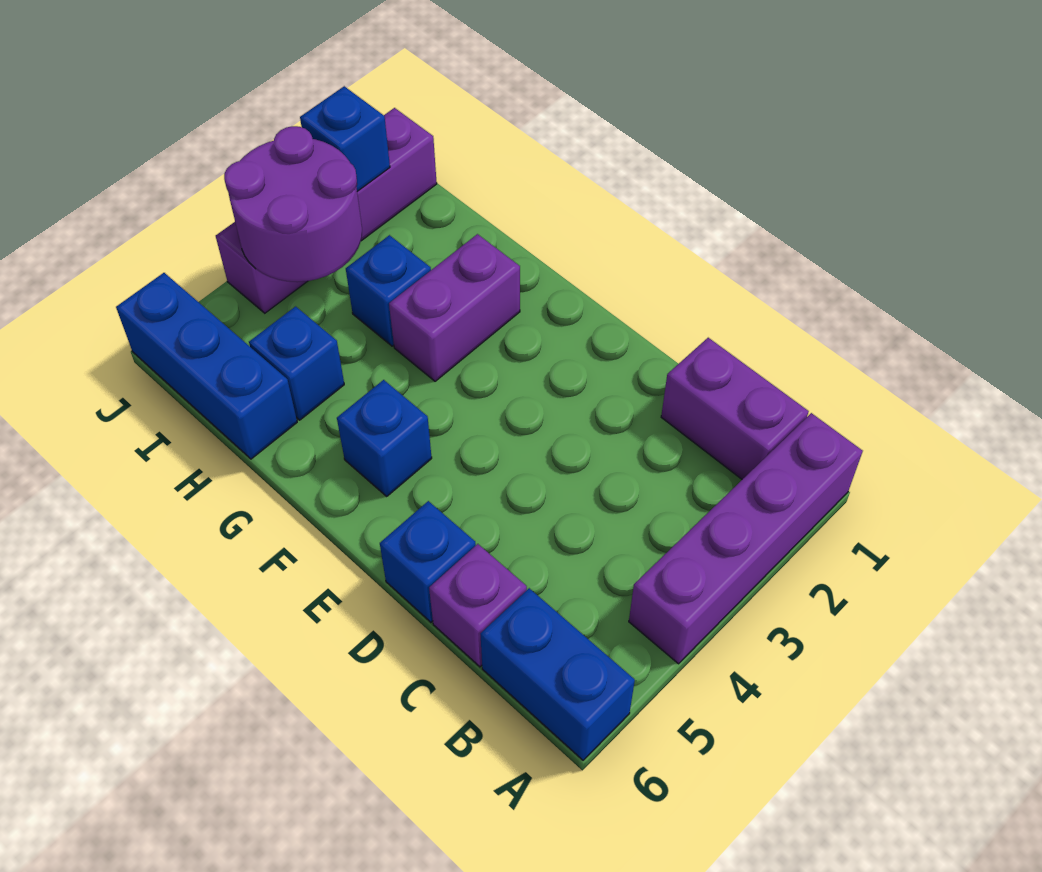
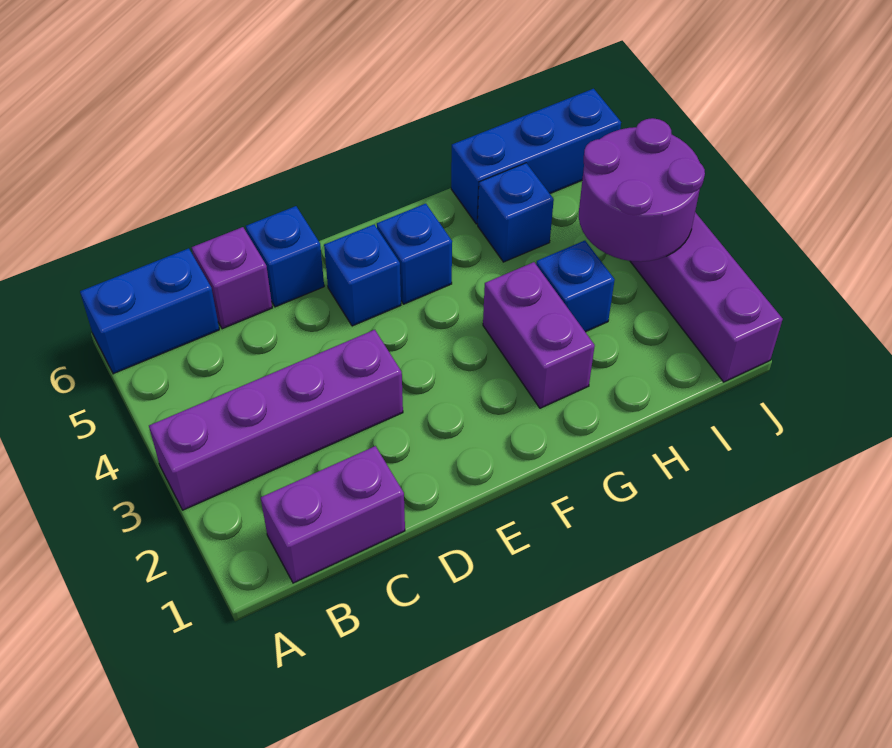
purple brick A1:A4 level 1 -> purple brick A3:D3 level 1
blue brick J2 level 2 -> blue brick E5 level 1

